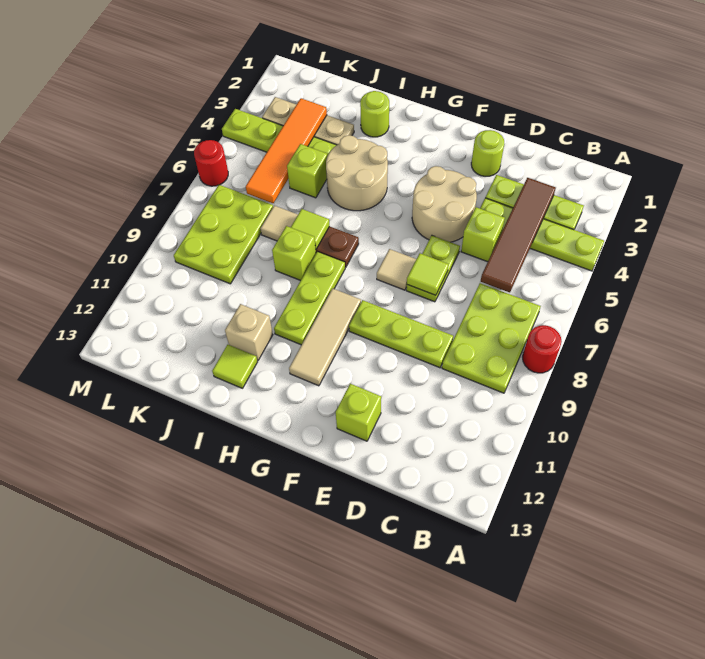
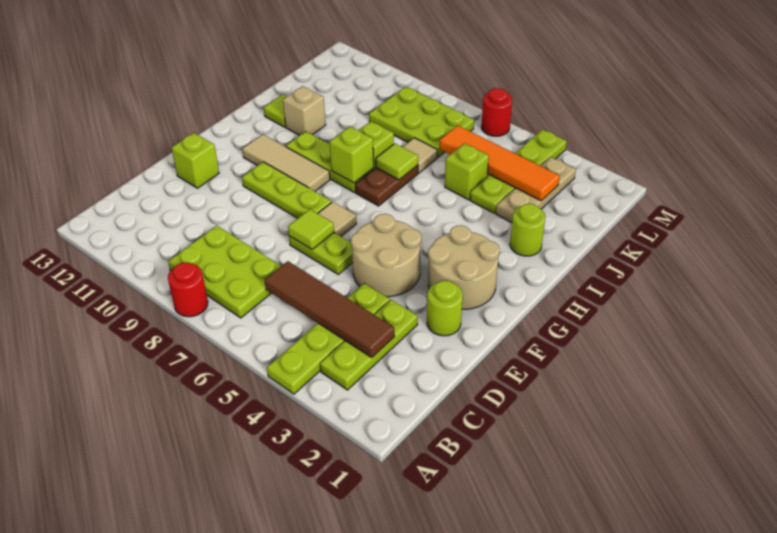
lime brick D5 level 1 -> lime brick H8 level 2
lime plate D9:F9 level 1 -> lime plate F8:F10 level 1
tan round brick H4:I5 level 1 -> tan round brick F2:G3 level 1

